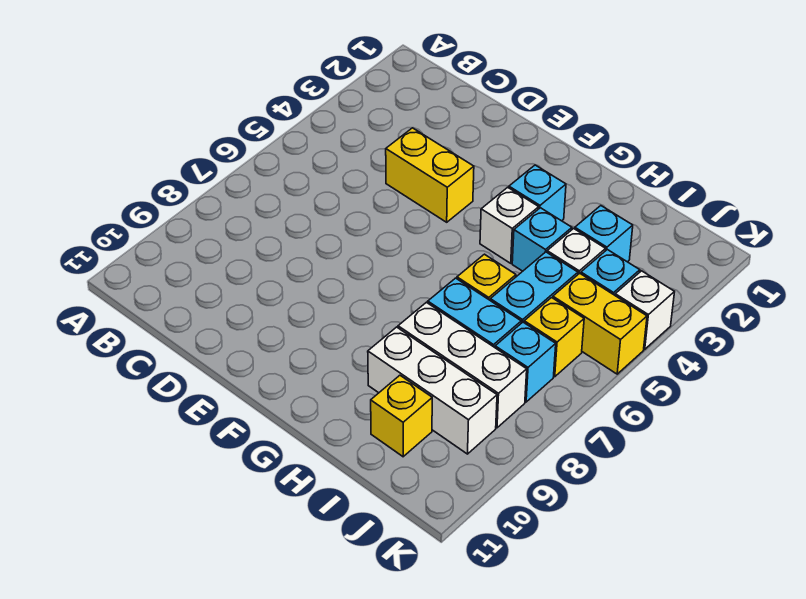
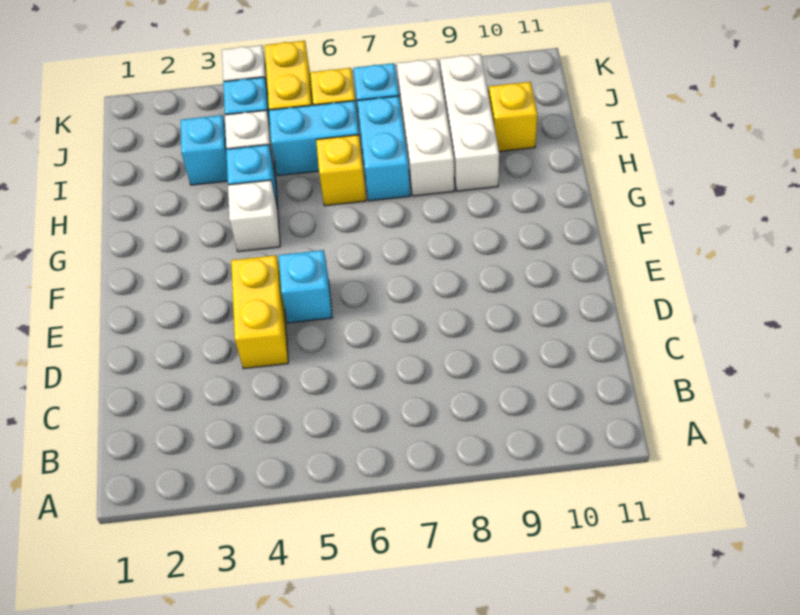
cyan brick G3 level 1 -> cyan brick E5 level 1

